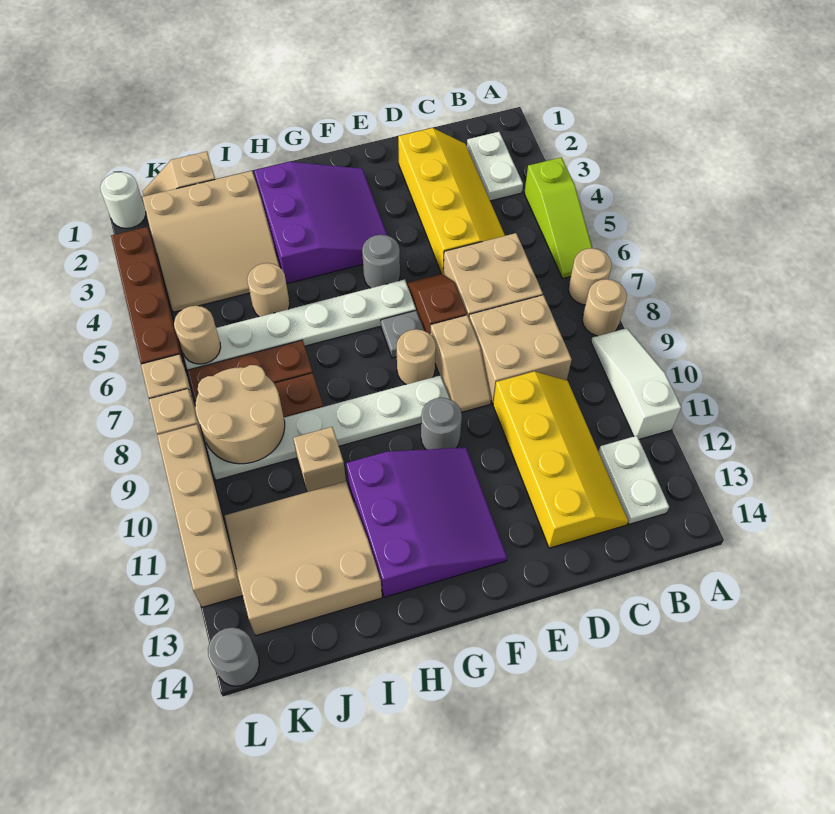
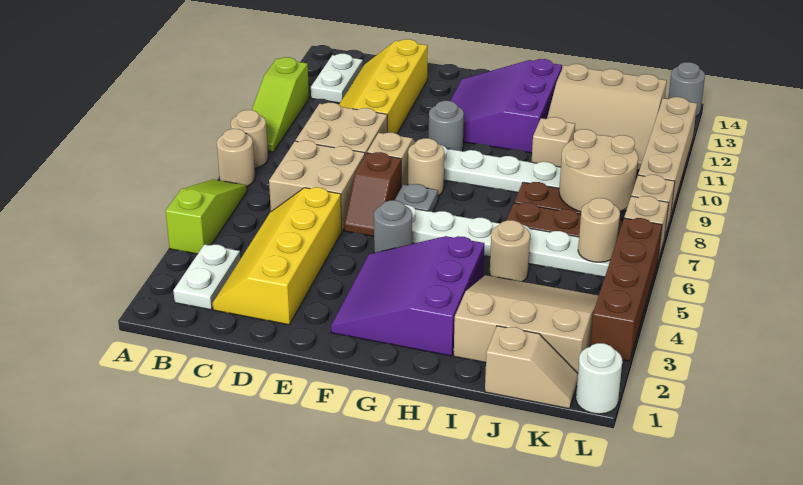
white slope A9:A11 level 1 top 11 -> lime slope A9:A11 level 1 top 11

